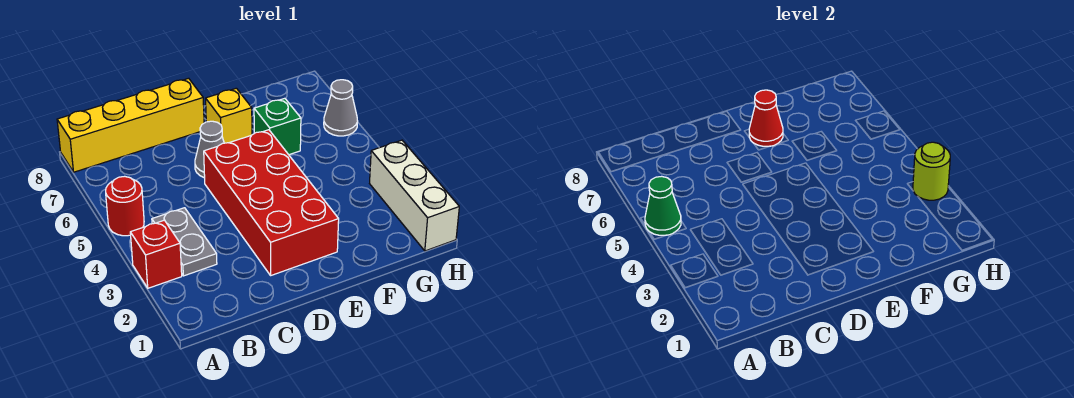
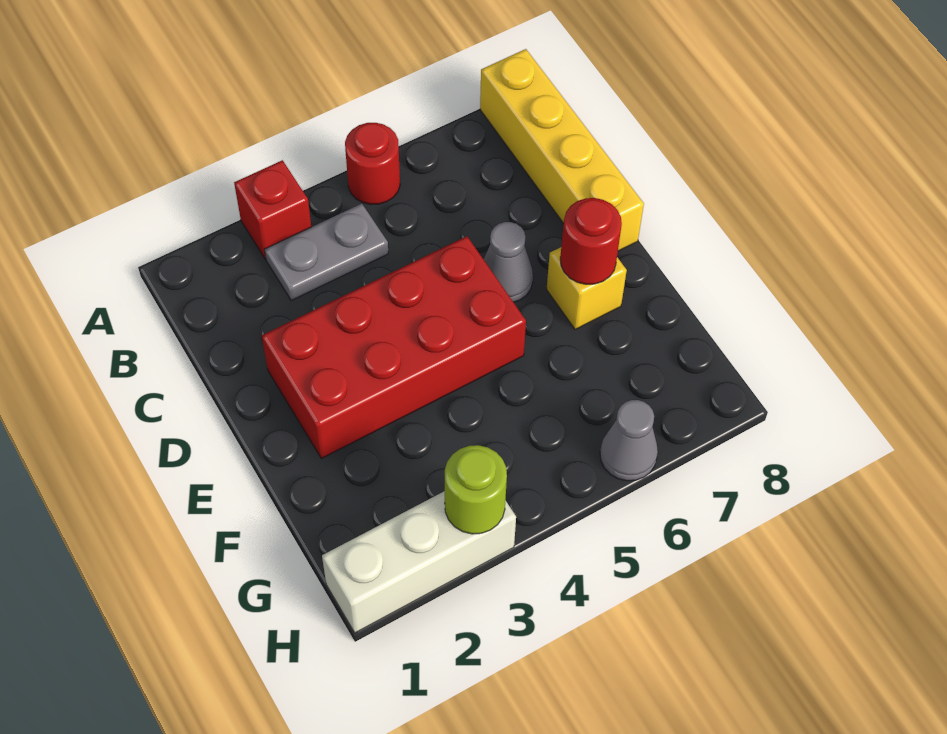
green cone A5 level 2 -> none
red cone E7 level 2 -> red round brick E7 level 2
green brick F6 level 1 -> none

